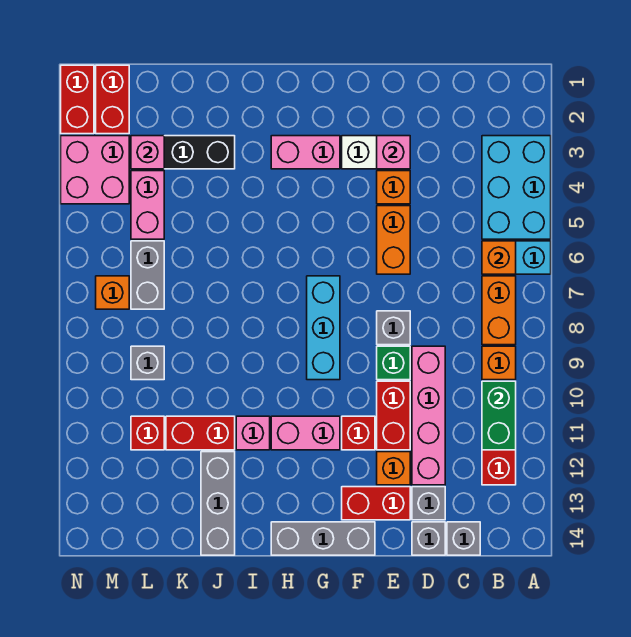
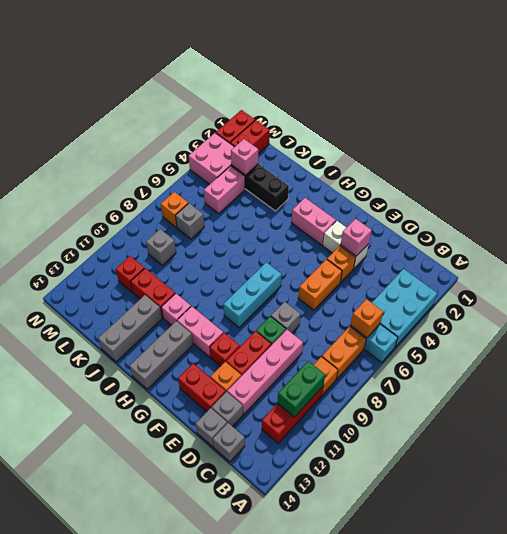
grey brick F14:H14 level 1 -> grey brick H12:H14 level 1
grey brick L6:L7 level 1 -> grey brick L7 level 1

